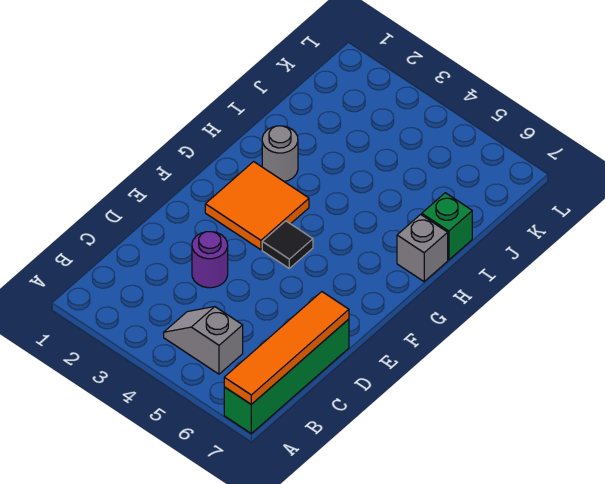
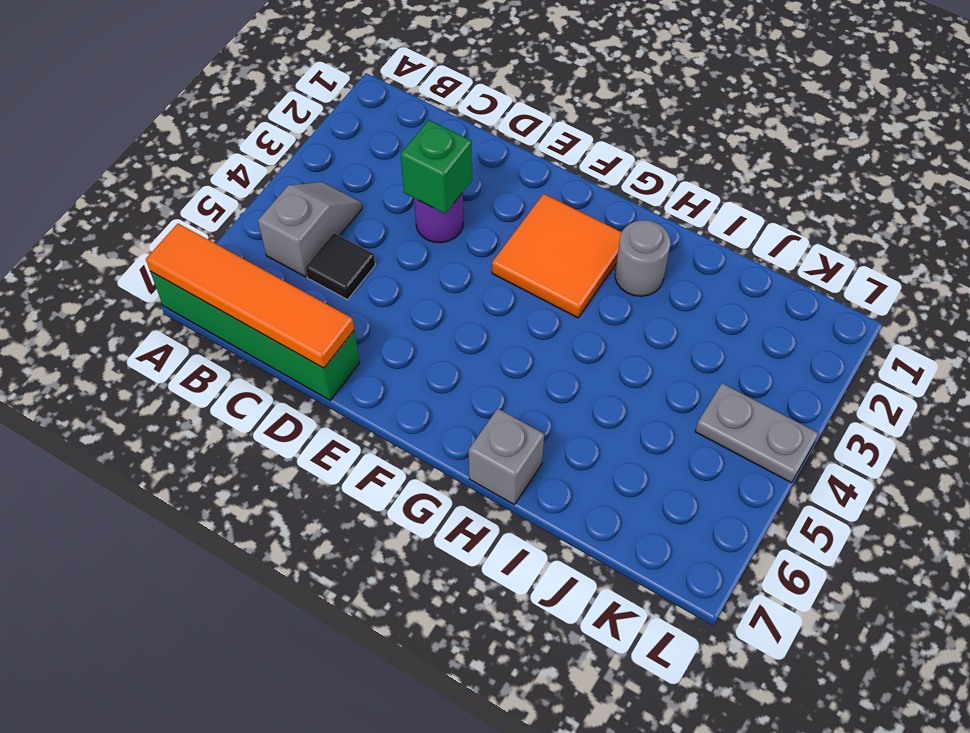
black tile F4 level 1 -> black tile C5 level 1
green brick I7 level 1 -> green brick D3 level 2
none -> grey plate K4:L4 level 1

